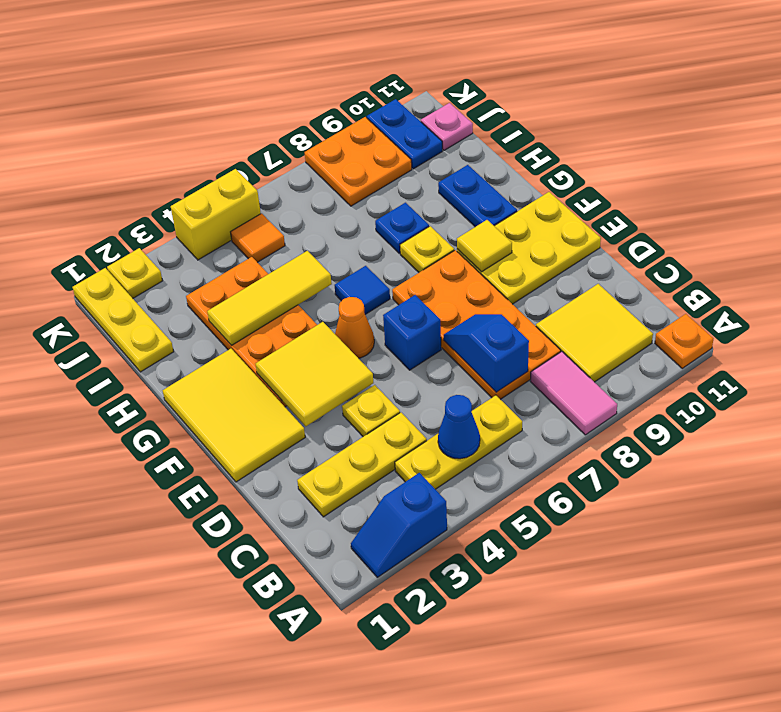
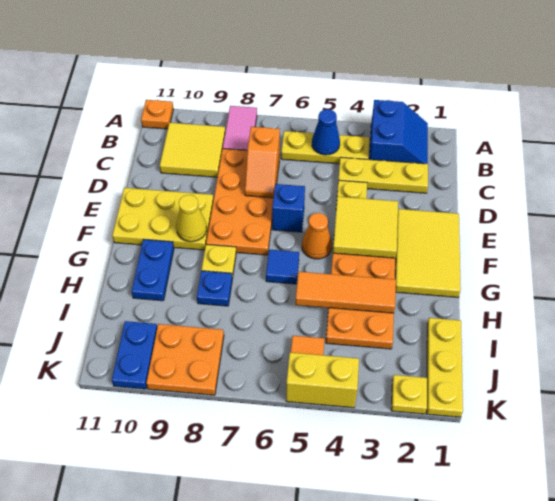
blue slope A2:A3 level 1 top 3 -> blue slope A2:B3 level 1 top 3
blue slope C7:D7 level 2 top C -> orange slope C7:D7 level 2 top C
yellow tile F9 level 2 -> yellow cone F9 level 2
yellow tile H3:H5 level 2 -> orange tile H3:H5 level 2
pink plate J11 level 1 -> none

